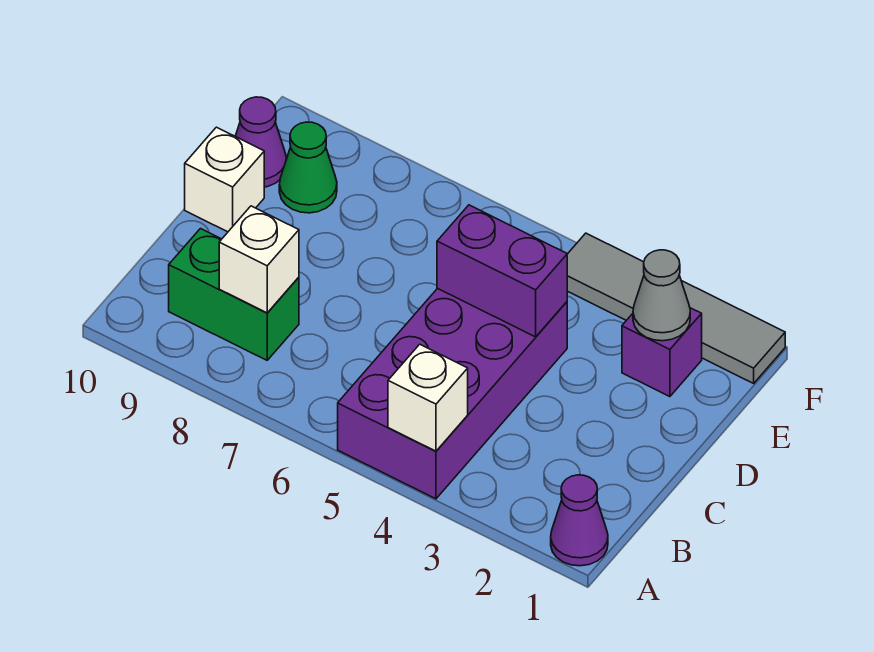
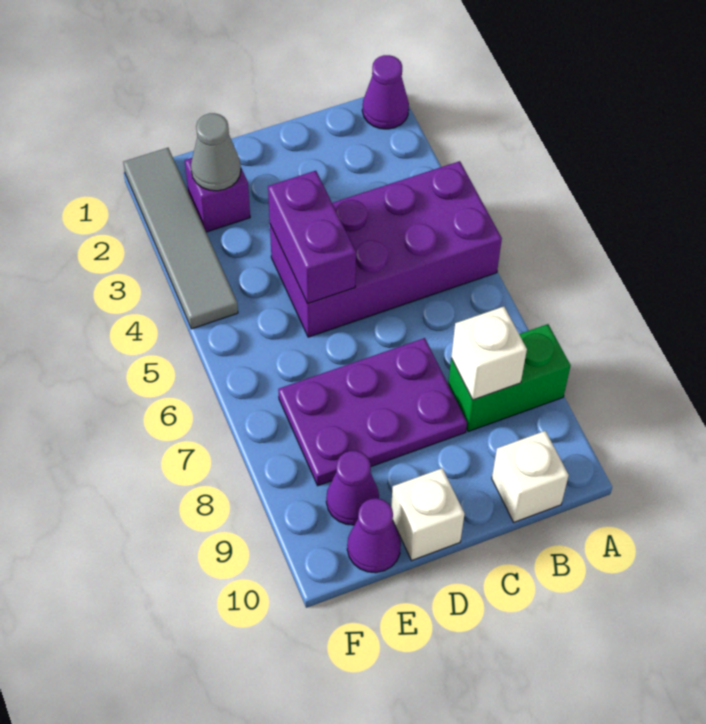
white brick A4 level 2 -> white brick B10 level 1
green brick B8:B9 level 1 -> green brick A8:B8 level 1
none -> purple plate C7:E8 level 1
green cone E9 level 1 -> purple cone E9 level 1

